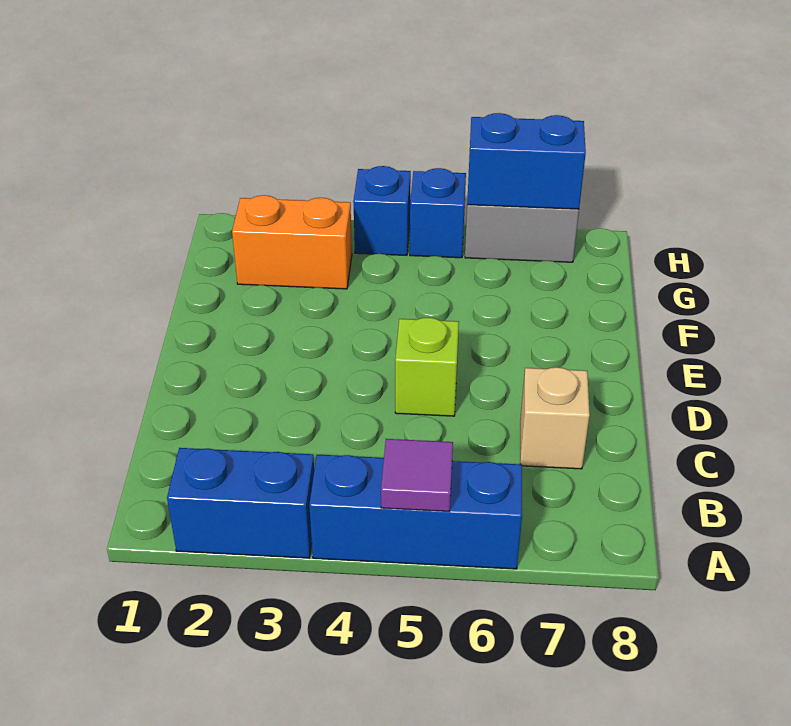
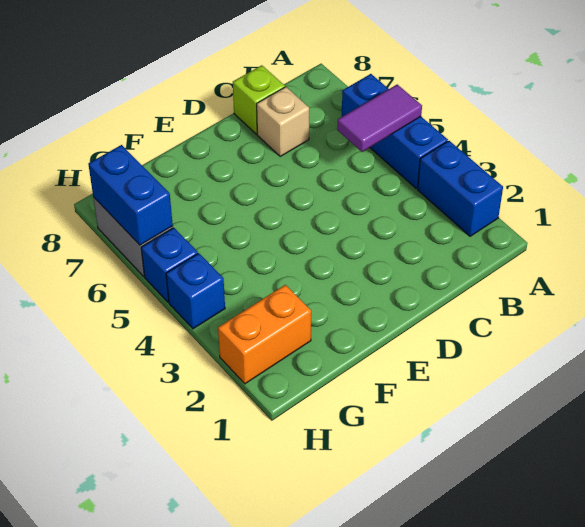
purple tile A5 level 2 -> purple tile A5:B5 level 2
lime brick D5 level 1 -> lime brick C8 level 1
orange brick G2:G3 level 1 -> orange brick G2:H2 level 1

